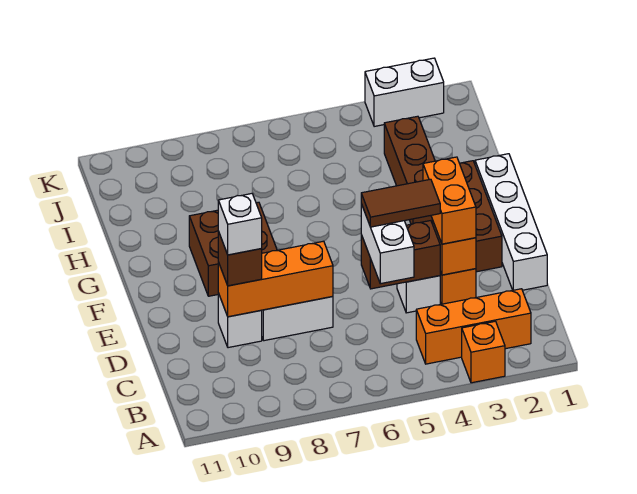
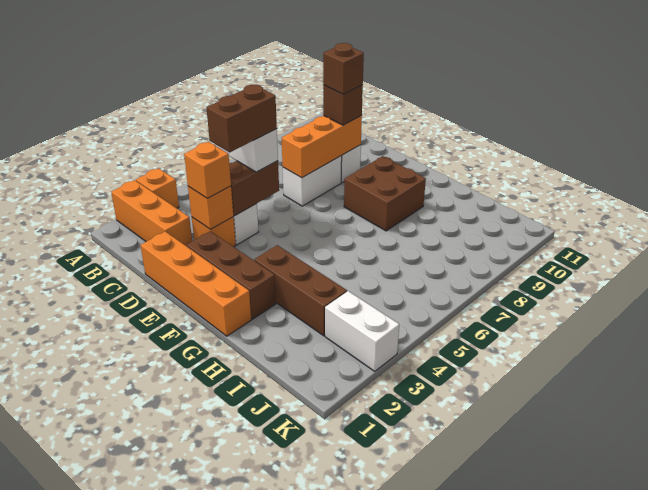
orange brick B2:B4 level 1 -> orange brick A2:C2 level 1
white brick D1:G1 level 1 -> orange brick D1:G1 level 1
orange brick D3:E3 level 3 -> orange brick D3 level 3
brown tile D4:D5 level 4 -> brown brick D4:D5 level 4
white brick D9 level 4 -> brown brick D9 level 4
white brick K2:K3 level 1 -> white brick J3:K3 level 1

